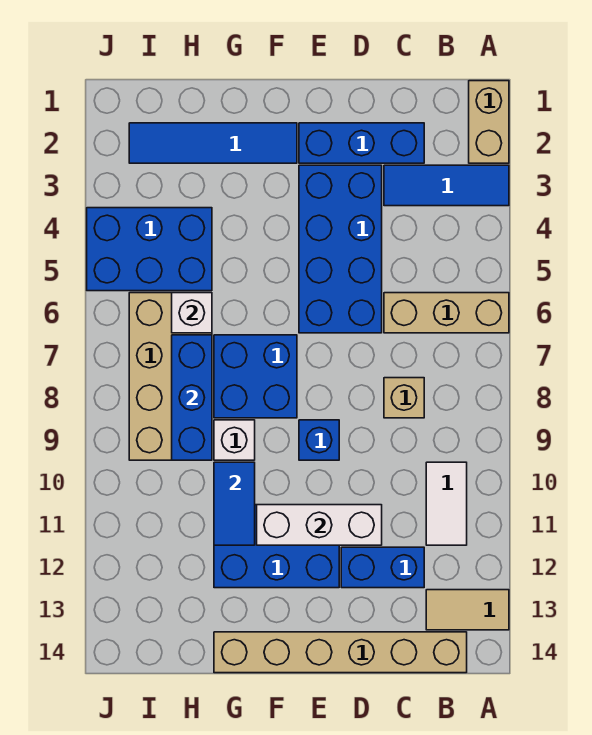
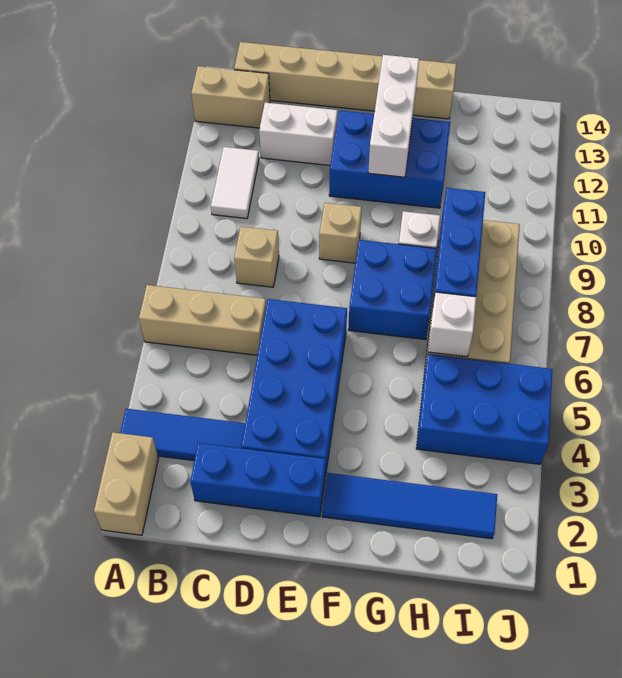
tan tile A13:B13 level 1 -> tan brick A13:B13 level 1
blue brick C12:D12 level 1 -> white brick C12:D12 level 1
white brick D11:F11 level 2 -> white brick F11:F13 level 2
blue brick E9 level 1 -> tan brick E9 level 1
blue tile G10:G11 level 2 -> none

